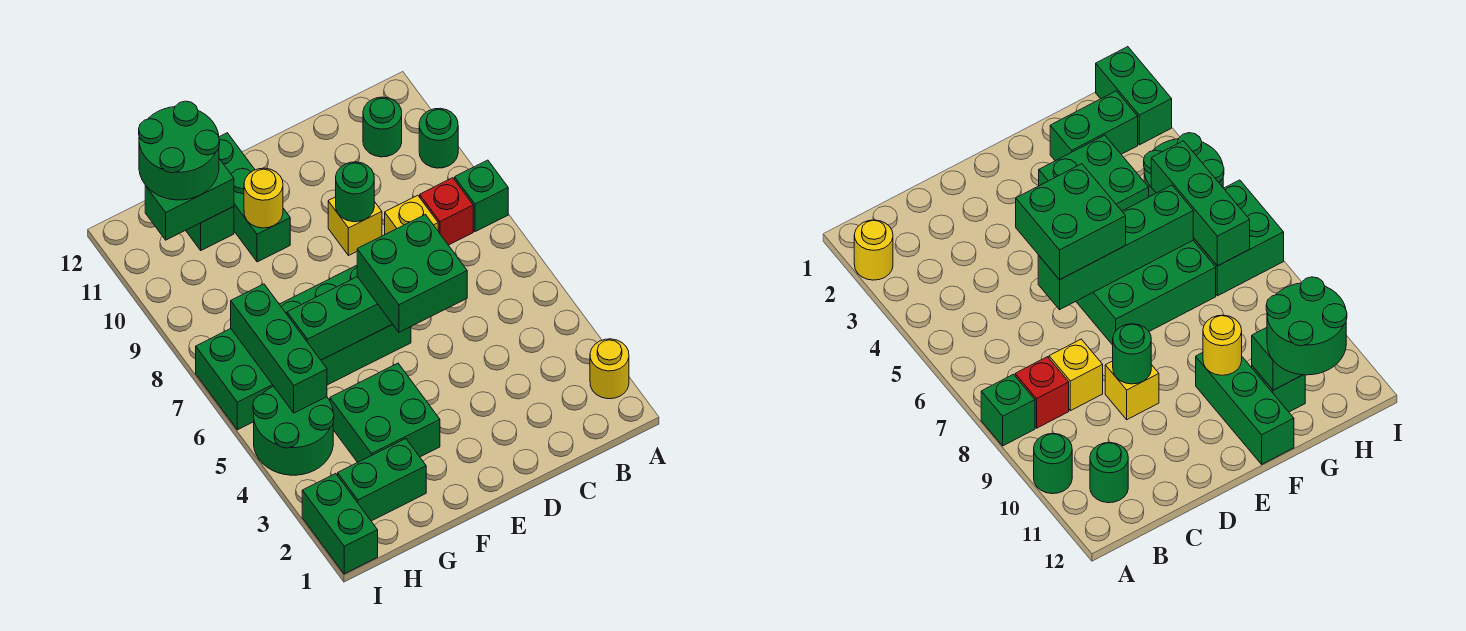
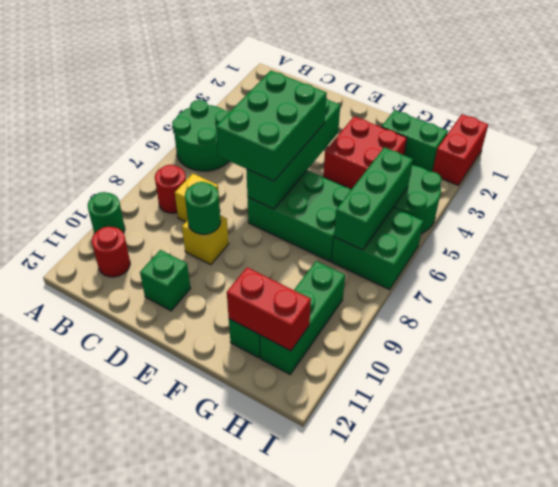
yellow round brick A2 level 1 -> none
green brick A8 level 1 -> green brick D11 level 1
red brick B8 level 1 -> red round brick B8 level 1
green round brick B11 level 1 -> red round brick B11 level 1
green brick D5:E6 level 3 -> green brick D5:E7 level 3
green brick D6:G6 level 2 -> green brick E4:E7 level 2
green brick F3:G4 level 1 -> red brick F3:G4 level 1
green brick F10:F12 level 1 -> green brick H9:H11 level 1
yellow round brick F10 level 2 -> none
green brick G11:H11 level 2 -> red brick G11:H11 level 2
green round brick G11:H12 level 3 -> green round brick A5:B6 level 1
green brick I1:I2 level 1 -> red brick I1:I2 level 1

